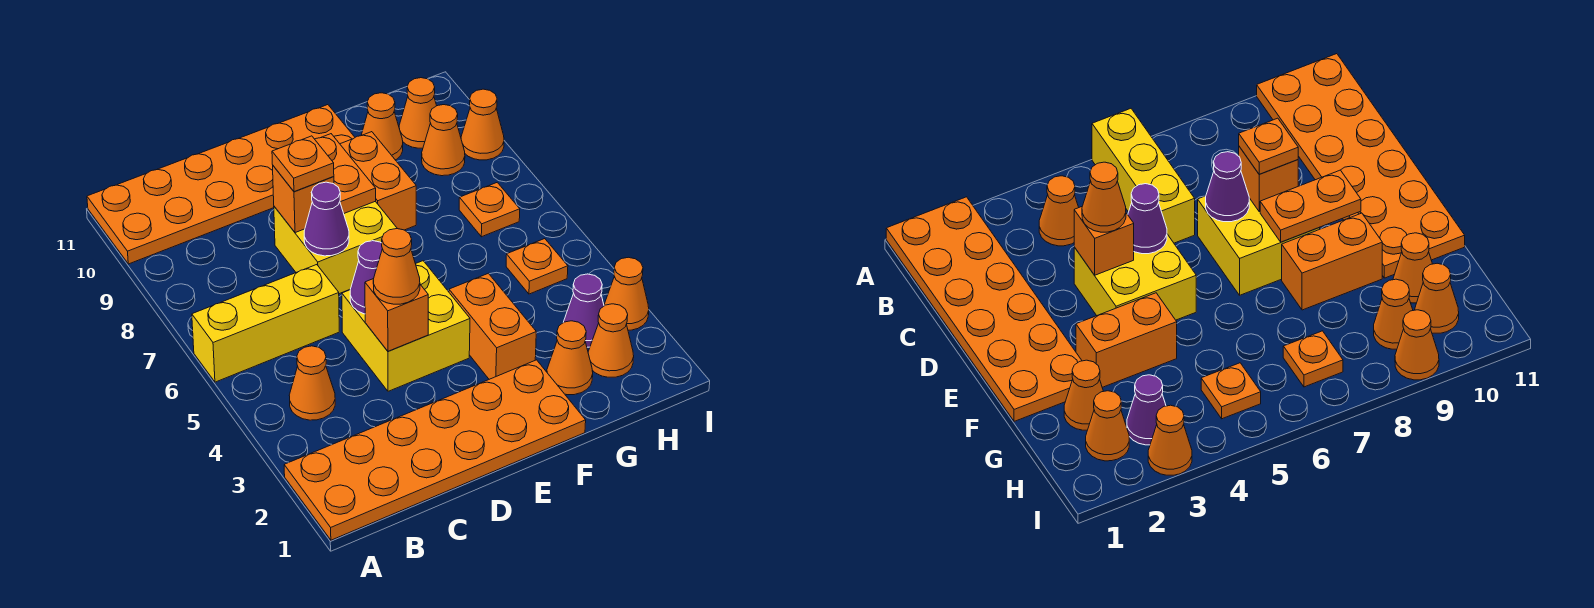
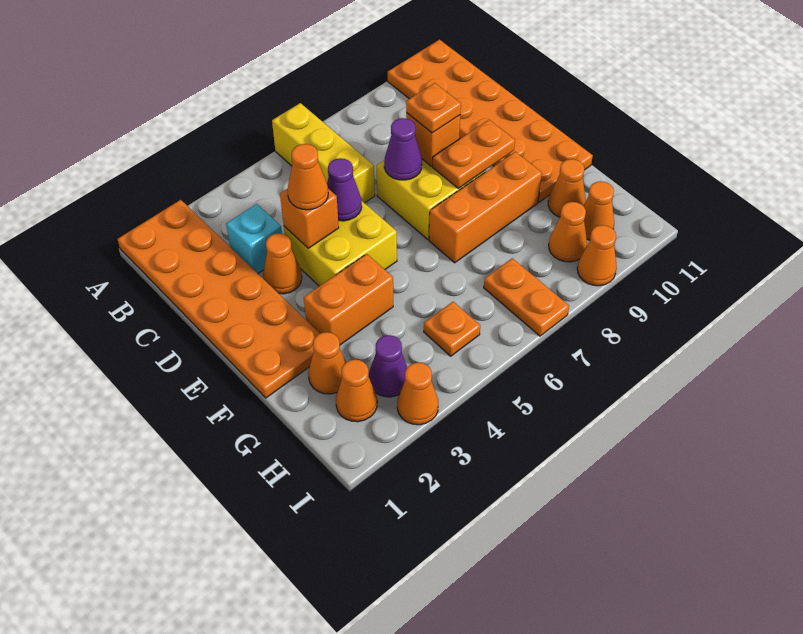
orange cone B4 level 1 -> orange cone D3 level 1
none -> cyan brick C3 level 1
orange brick F8:F9 level 1 -> orange brick F7:F9 level 1
orange plate H7 level 1 -> orange plate H7:I7 level 1

